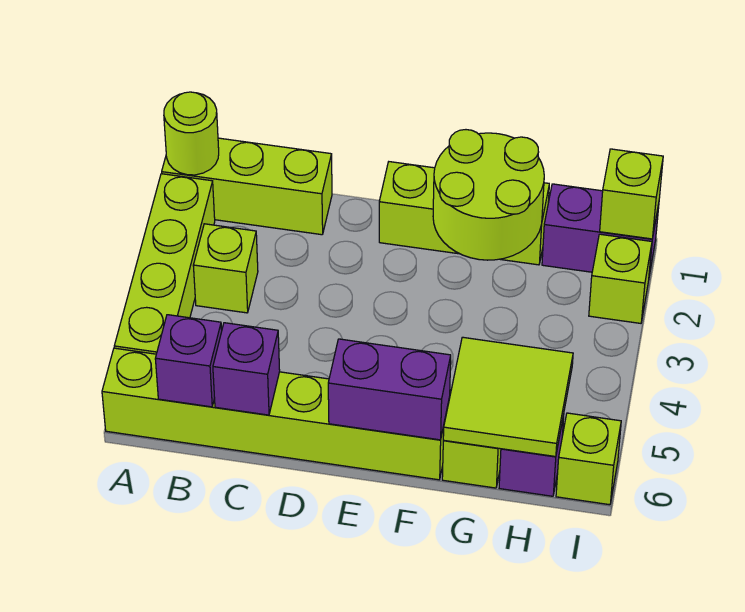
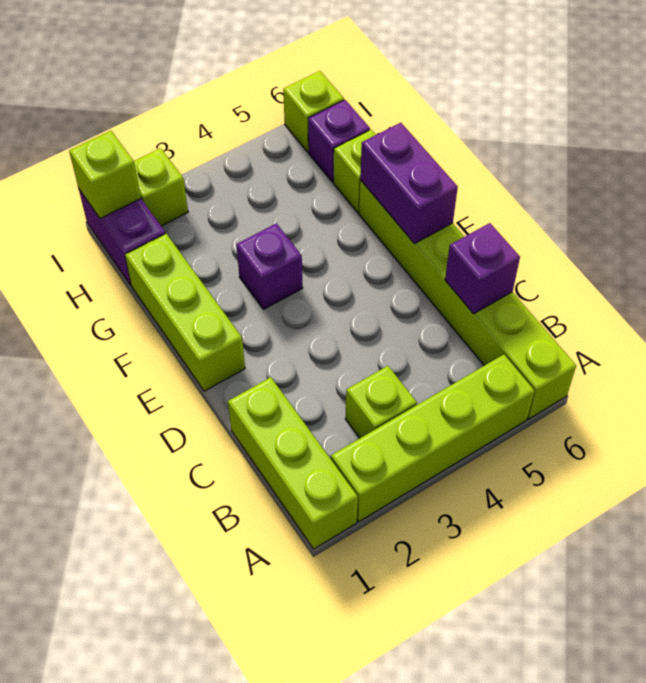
lime round brick A1 level 2 -> none
purple brick B6 level 2 -> purple brick F3 level 1
lime round brick F1:G2 level 2 -> none
lime tile G5:H6 level 2 -> none

